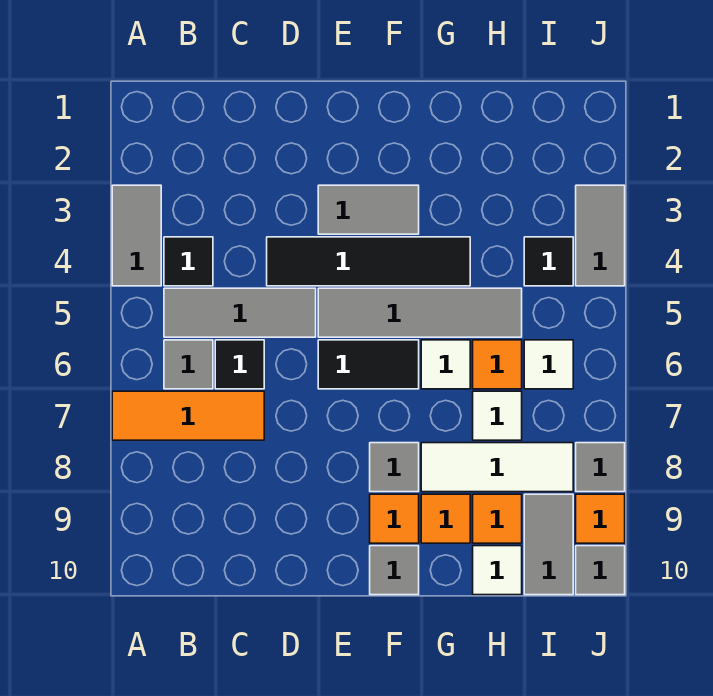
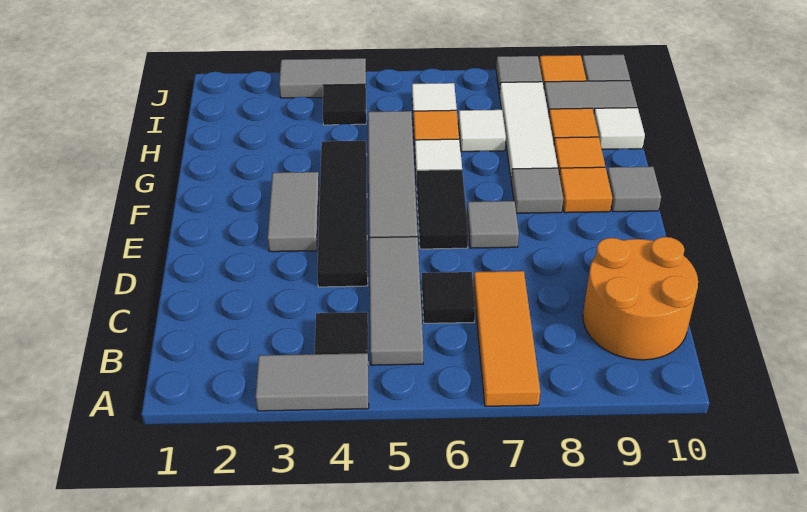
grey tile B6 level 1 -> grey tile E7 level 1
none -> orange round brick B9:C10 level 1

